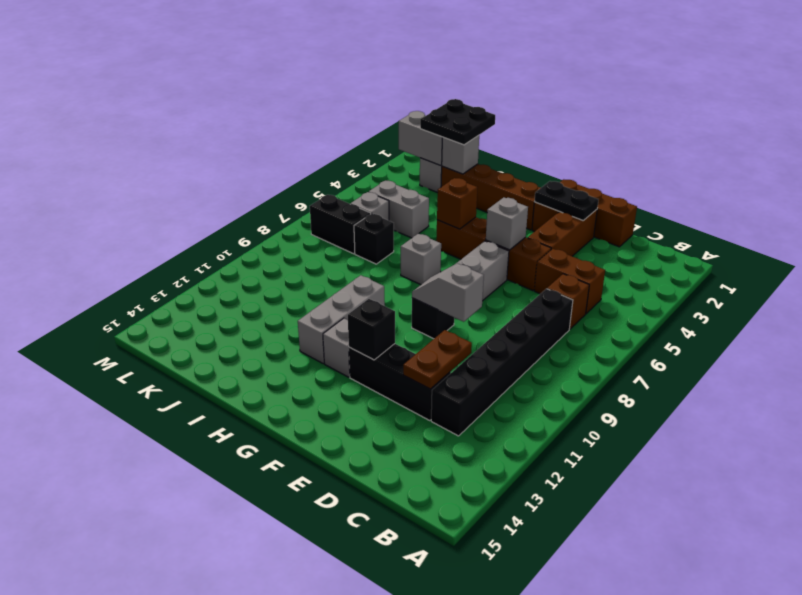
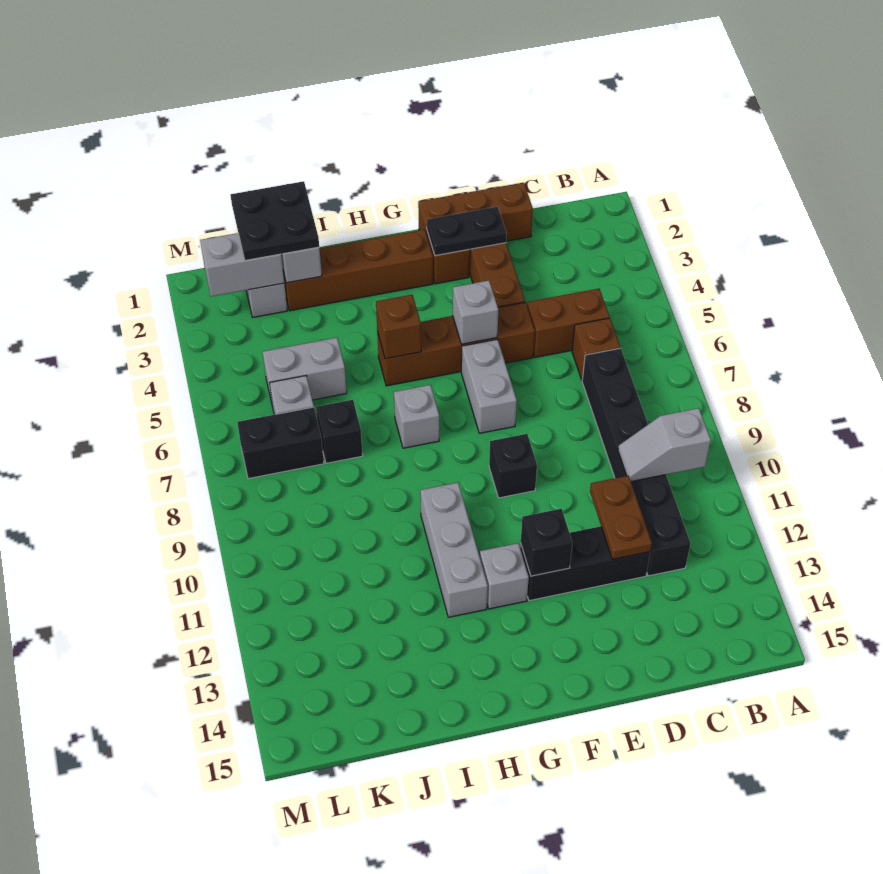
grey slope E9:F9 level 2 top E -> grey slope B10:C10 level 2 top B

